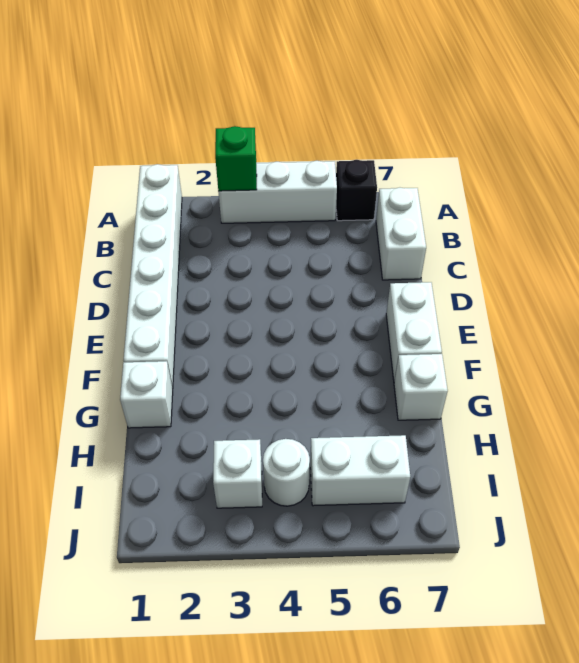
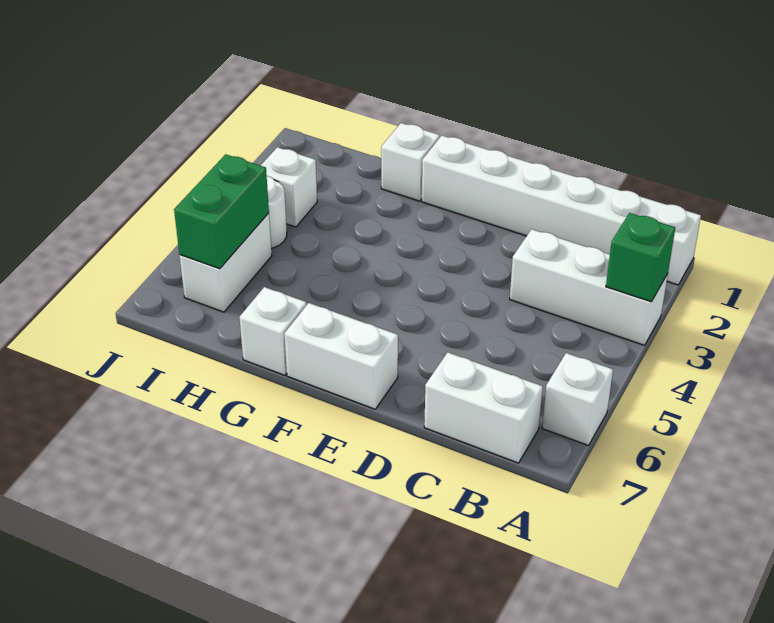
white brick A3:A5 level 1 -> white brick A3:C3 level 1
black brick A6 level 1 -> white brick A6 level 1
none -> green brick I5:I6 level 2

